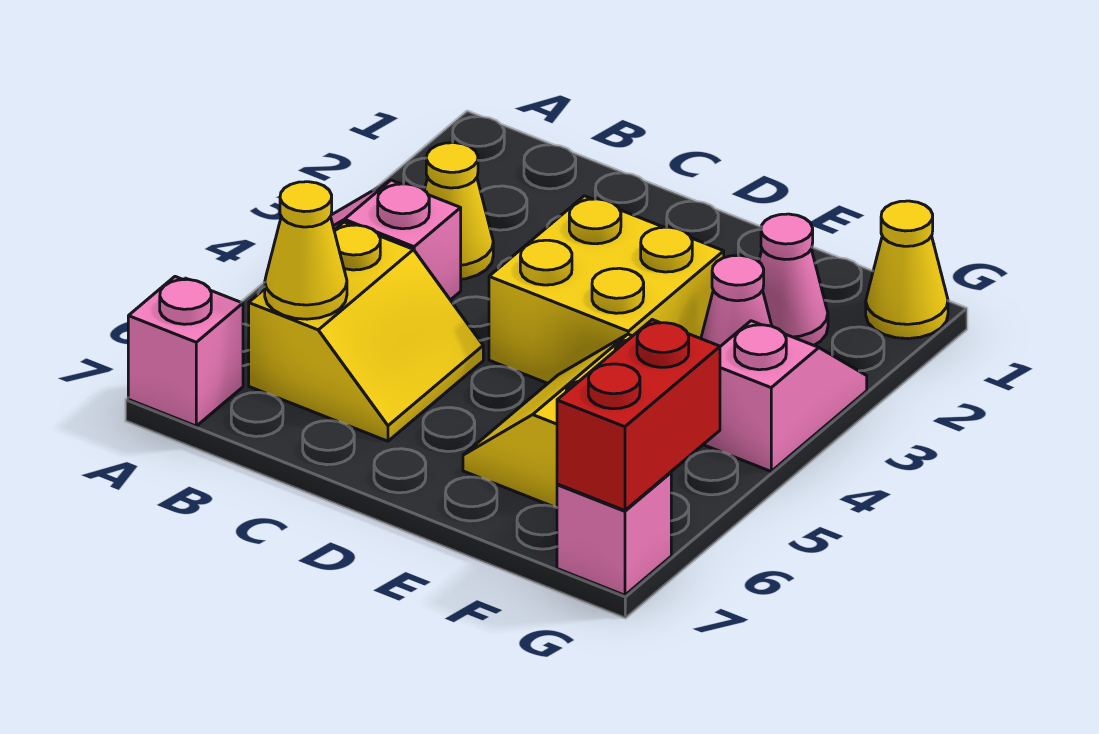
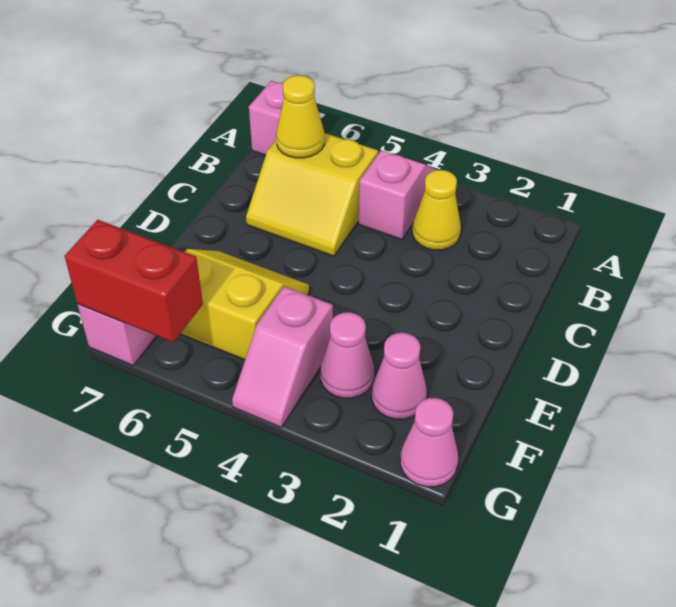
yellow brick D3:E4 level 1 -> none
yellow cone G1 level 1 -> pink cone G1 level 1
pink slope G3:G4 level 1 top 4 -> pink slope F4:G4 level 1 top F

